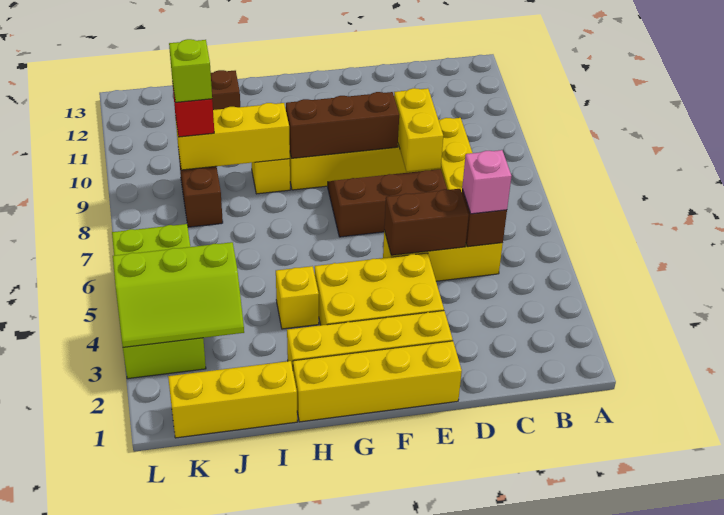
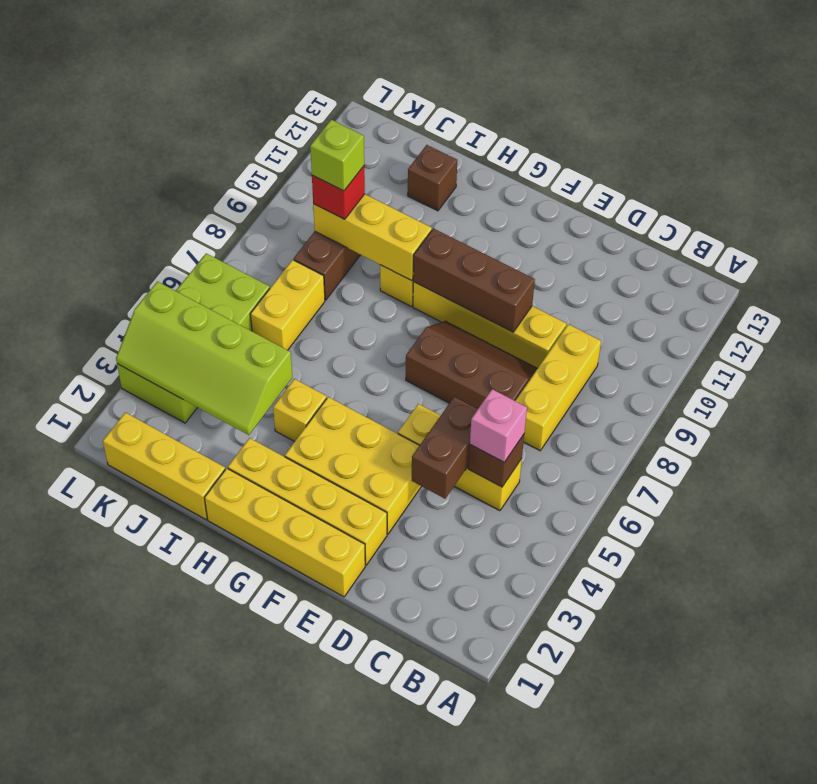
brown brick D5:E5 level 2 -> brown brick D4:D5 level 2
yellow brick D8:D9 level 2 -> yellow brick J6:J7 level 1
lime slope J3:L4 level 2 top 4 -> lime slope I3:L4 level 2 top 4

